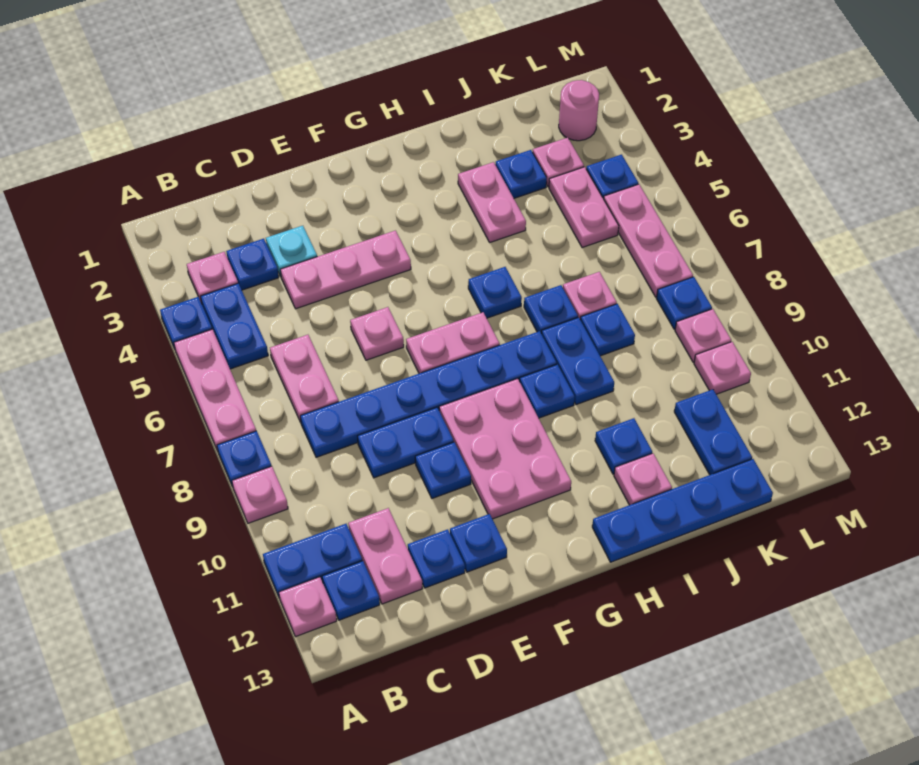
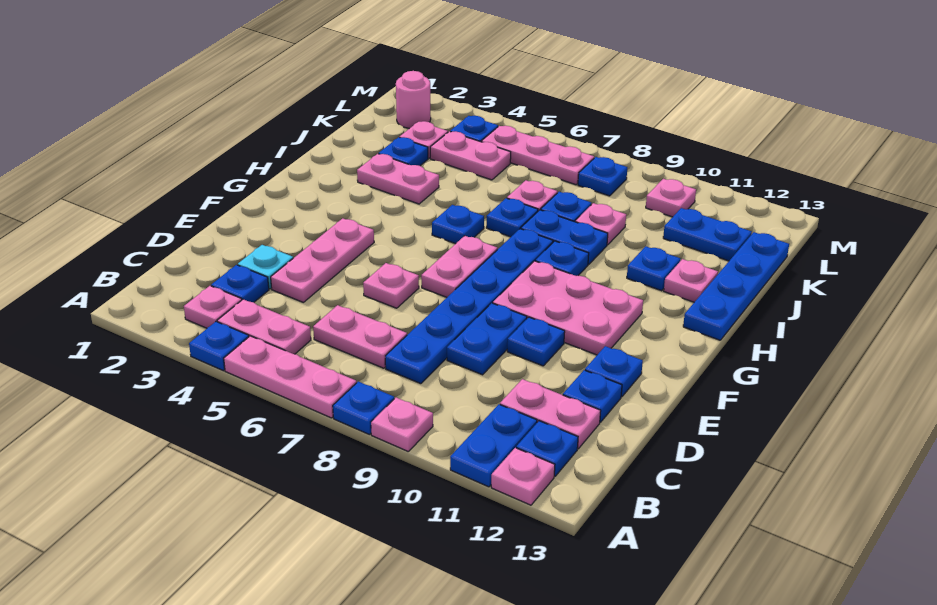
blue plate B4:B5 level 1 -> pink plate B4:B5 level 1
pink plate L9 level 1 -> pink plate J9 level 1

